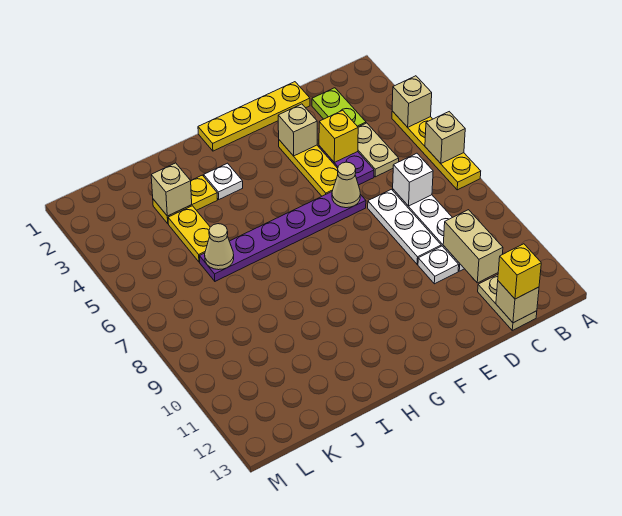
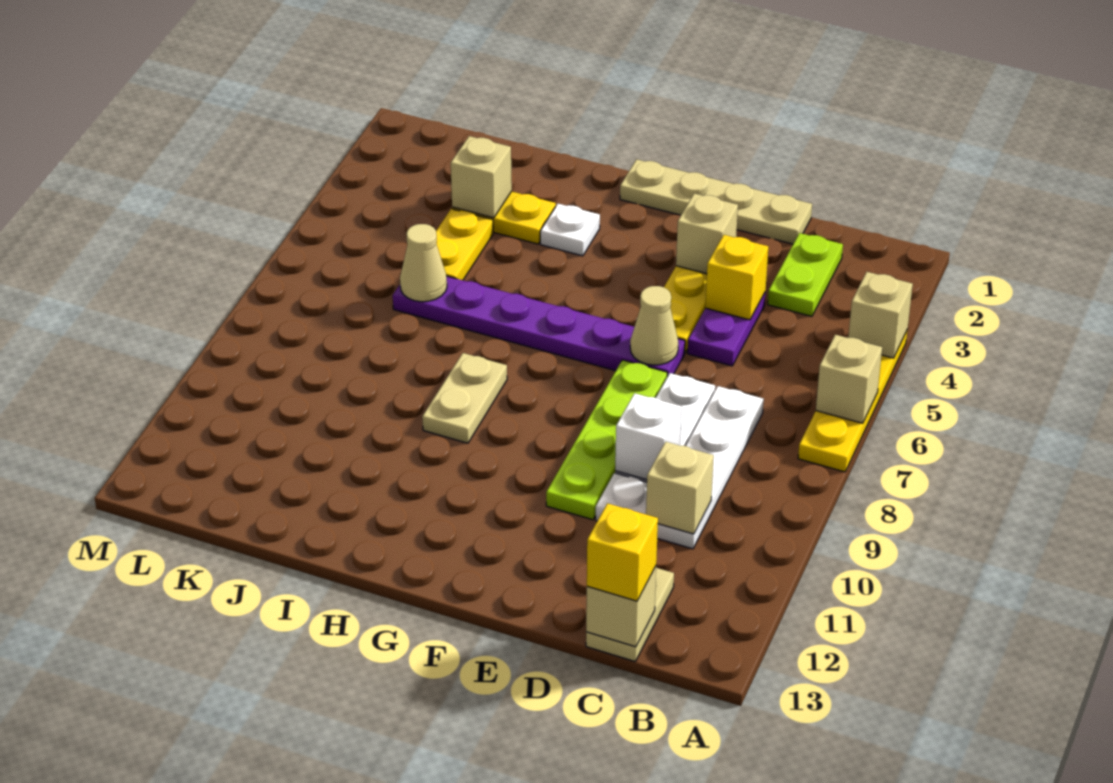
tan plate C4:C5 level 1 -> tan plate H8:H9 level 1
white brick C7 level 2 -> white brick D9 level 2
tan brick C10:C11 level 2 -> tan brick C10 level 2
yellow plate D1:G1 level 1 -> tan plate D1:G1 level 1
none -> lime plate E7:E10 level 1

